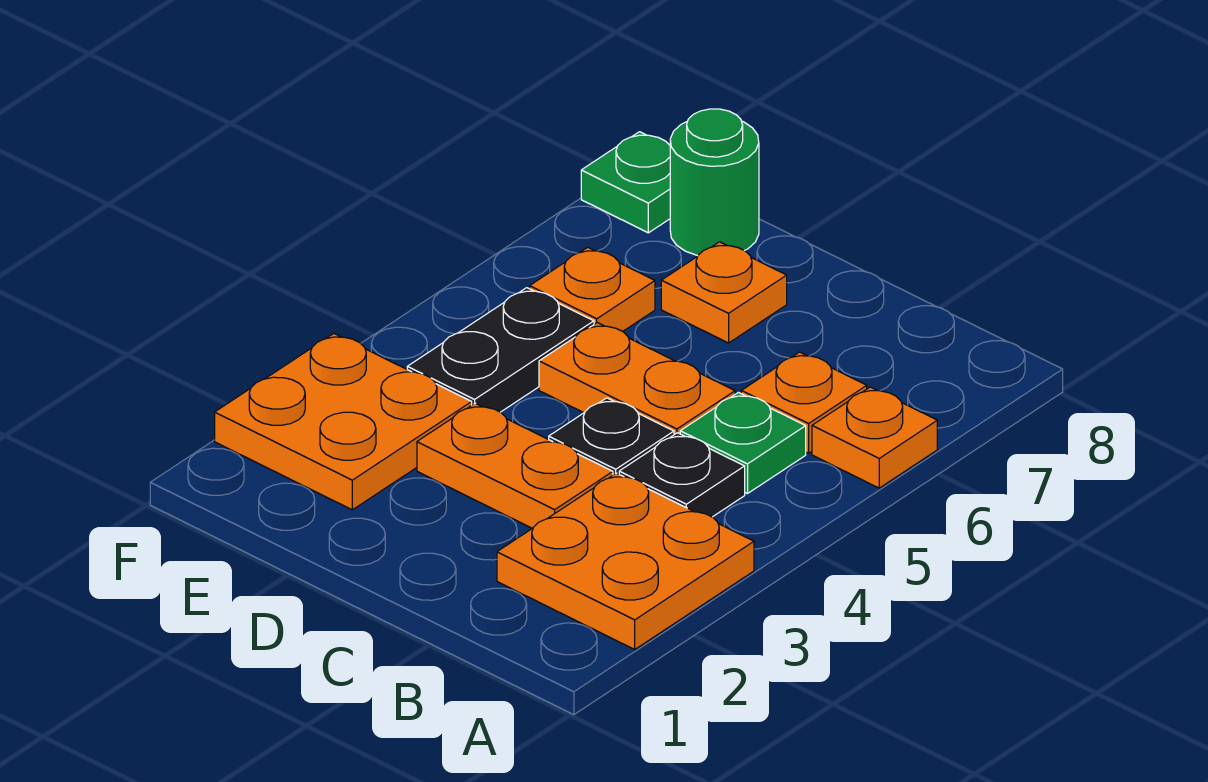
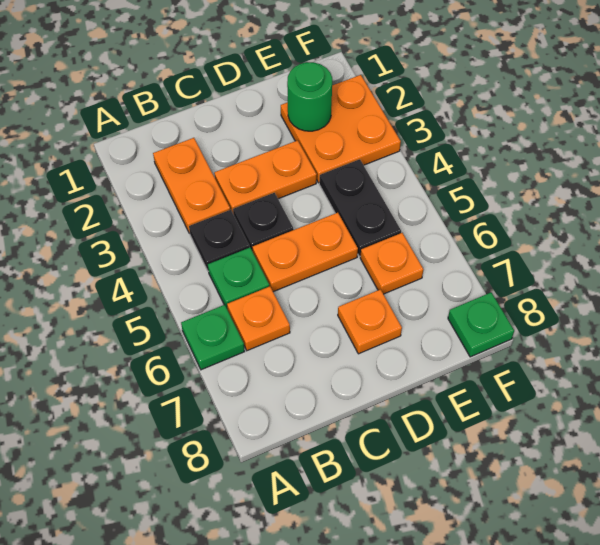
orange plate A2:B3 level 1 -> orange plate B2:B3 level 1
orange plate A6 level 1 -> green plate A6 level 1
green round brick E8 level 1 -> green round brick E2 level 2

